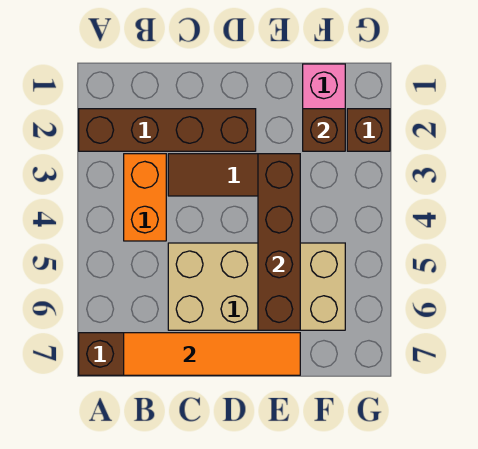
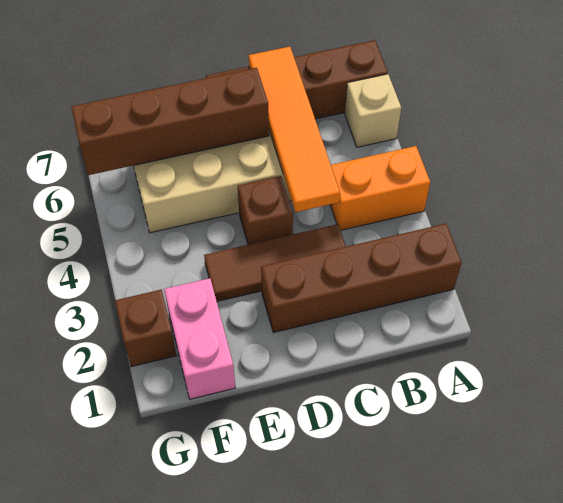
none -> tan brick A6 level 1
orange brick B3:B4 level 1 -> orange brick A4:B4 level 1
orange tile B7:E7 level 2 -> orange tile C4:C7 level 2
brown brick E3:E6 level 2 -> brown brick D6:G6 level 2
brown brick F2 level 2 -> brown brick D4 level 1

